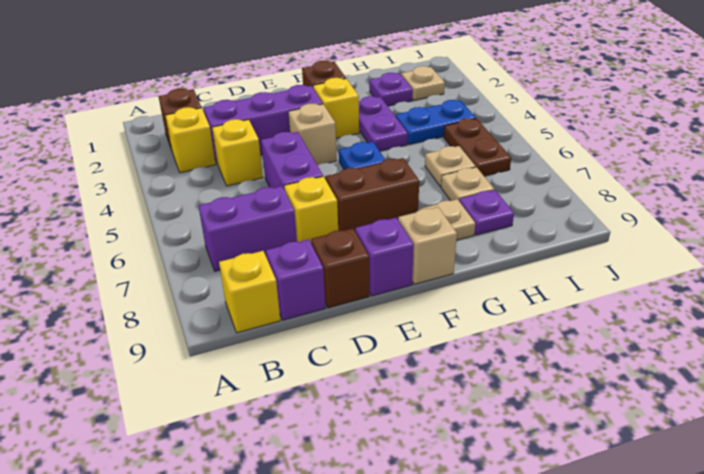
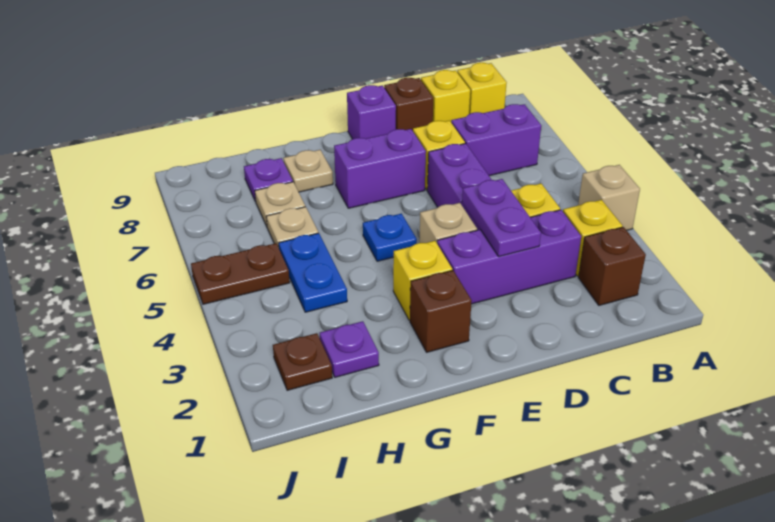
purple brick C9 level 1 -> yellow brick C9 level 1
brown brick E7:F7 level 1 -> purple brick E7:F7 level 1
tan brick F9 level 1 -> tan brick A4 level 1
purple plate G3:G4 level 1 -> purple plate D3:D4 level 2
blue plate H4:I4 level 1 -> blue plate H4:H5 level 1
tan plate I2 level 1 -> brown plate I2 level 1
brown plate I5:I6 level 1 -> brown plate I5:J5 level 1

